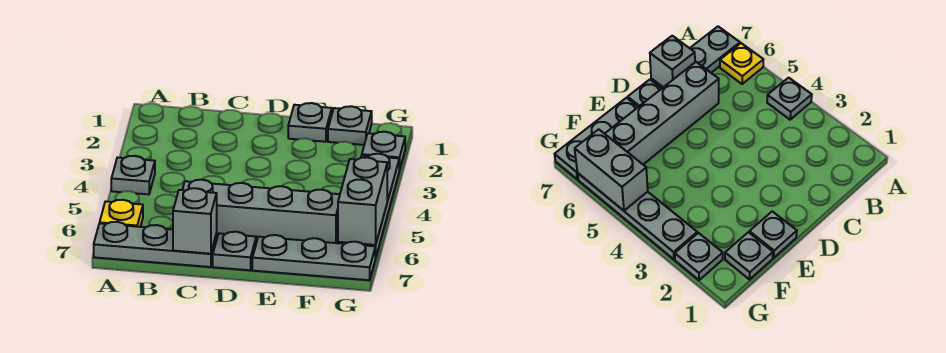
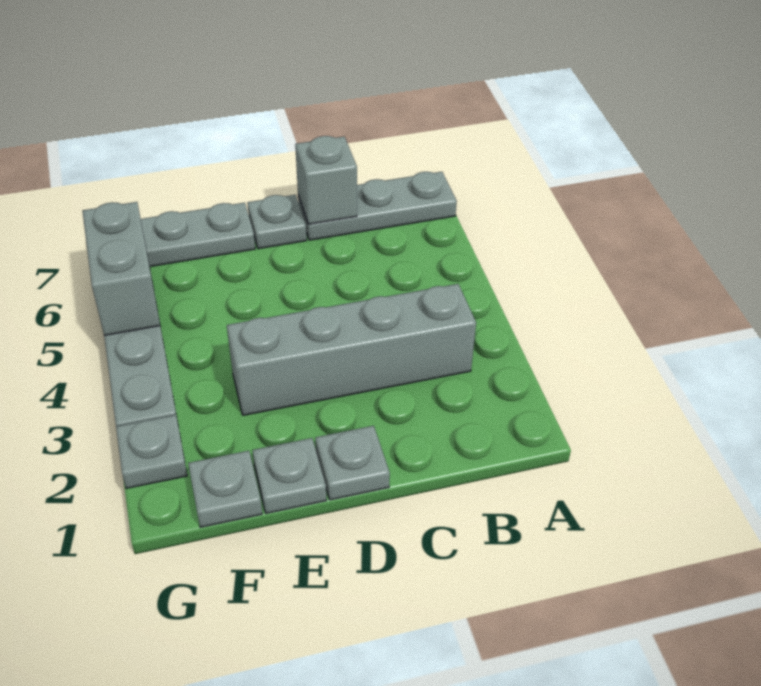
grey plate A4 level 1 -> grey plate D1 level 1
yellow plate A6 level 1 -> none
grey brick C6:F6 level 1 -> grey brick B3:E3 level 1

